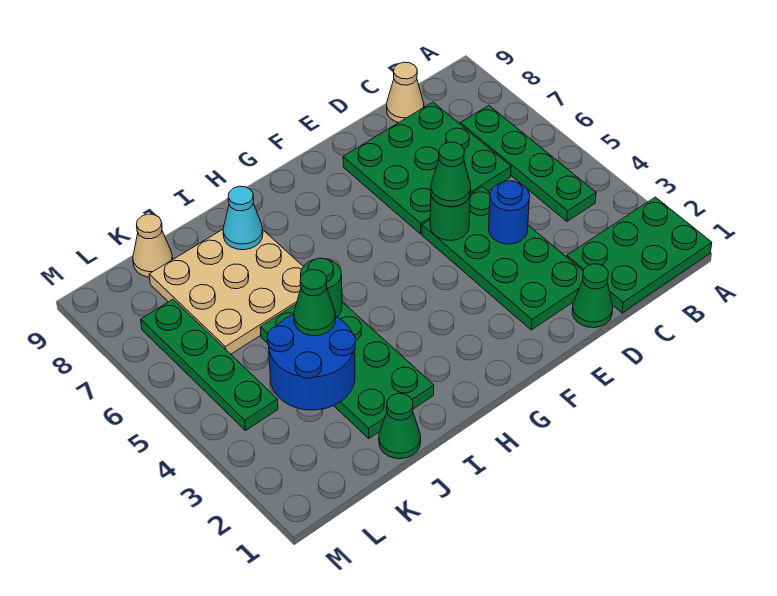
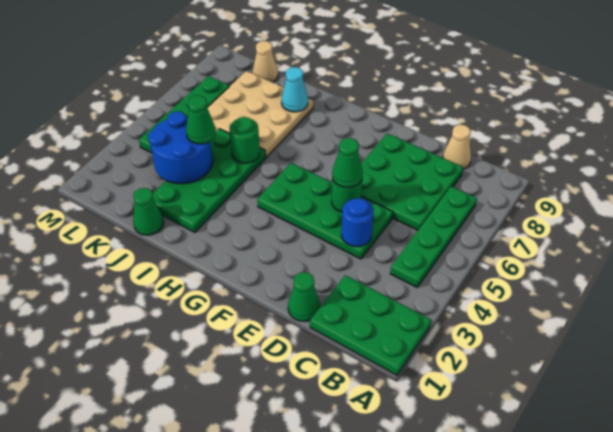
green plate D2:E5 level 1 -> green plate D4:G5 level 1

